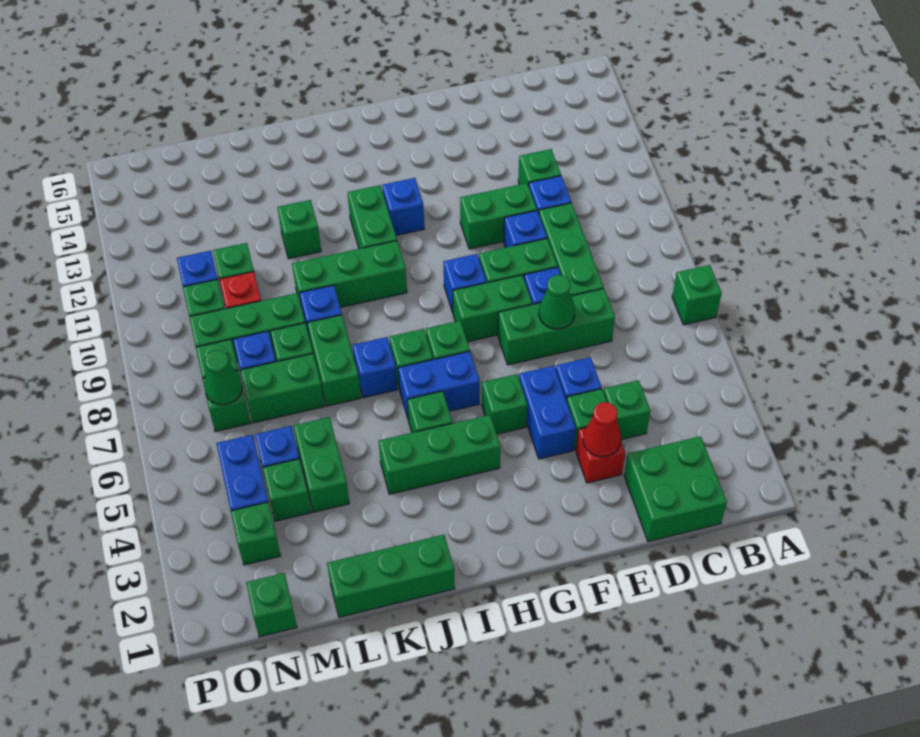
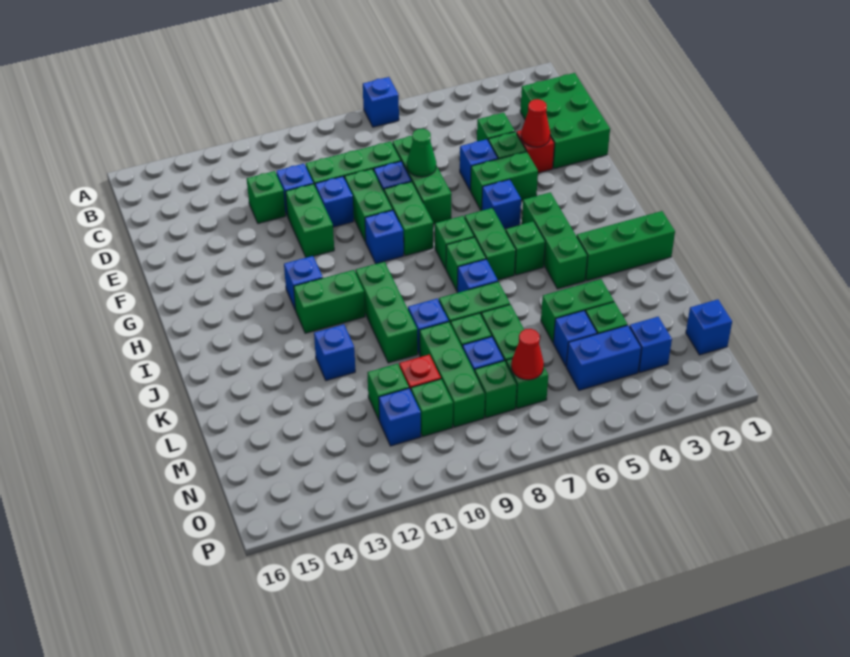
green brick A7 level 1 -> blue brick A7 level 1
green brick C1:D2 level 1 -> green brick C1:E2 level 1
blue brick F4:F5 level 1 -> green brick F4:F5 level 1
green brick G5 level 1 -> blue brick G5 level 1
blue brick H6:I6 level 1 -> green brick H6:I6 level 1
green brick J1:L1 level 1 -> green brick J1:J3 level 1
green brick K12 level 1 -> blue brick K12 level 1
green brick N1 level 1 -> blue brick N1 level 1
green brick N3 level 1 -> blue brick N3 level 1
green cone N7 level 2 -> red cone N7 level 2

